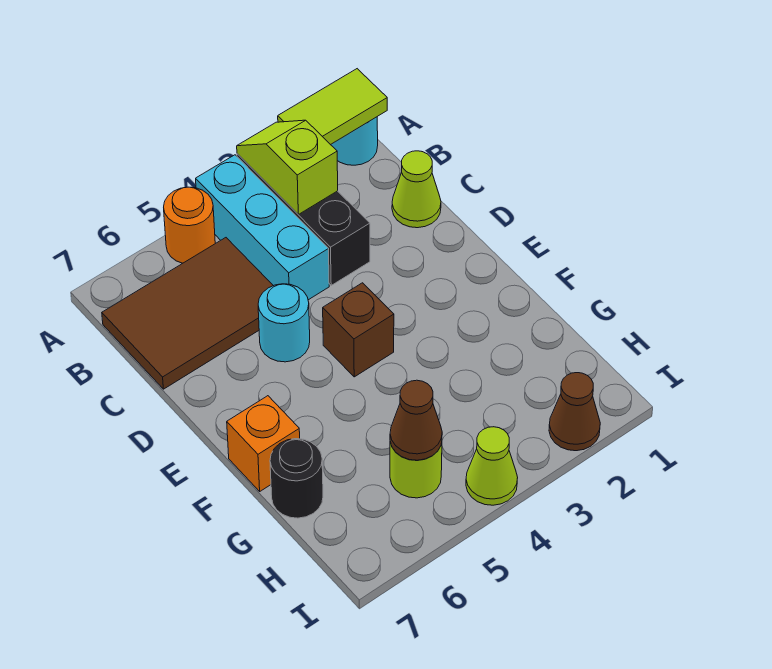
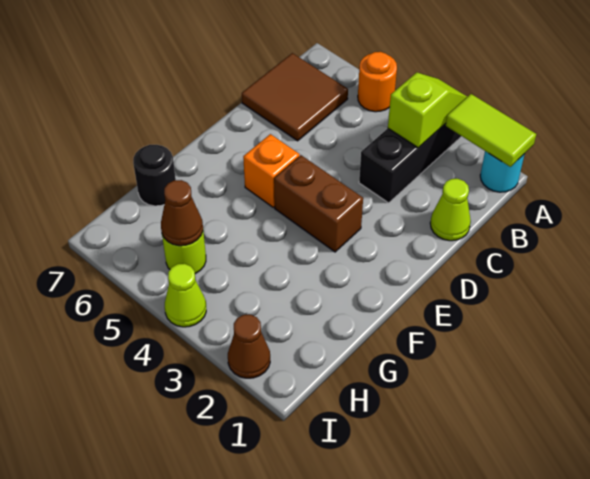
cyan brick A4:C4 level 1 -> none
brown tile B5:C7 level 1 -> brown tile B6:C7 level 1
cyan round brick D5 level 1 -> none
brown brick E4 level 1 -> brown brick E3:E4 level 1
orange brick F7 level 1 -> orange brick E5 level 1

